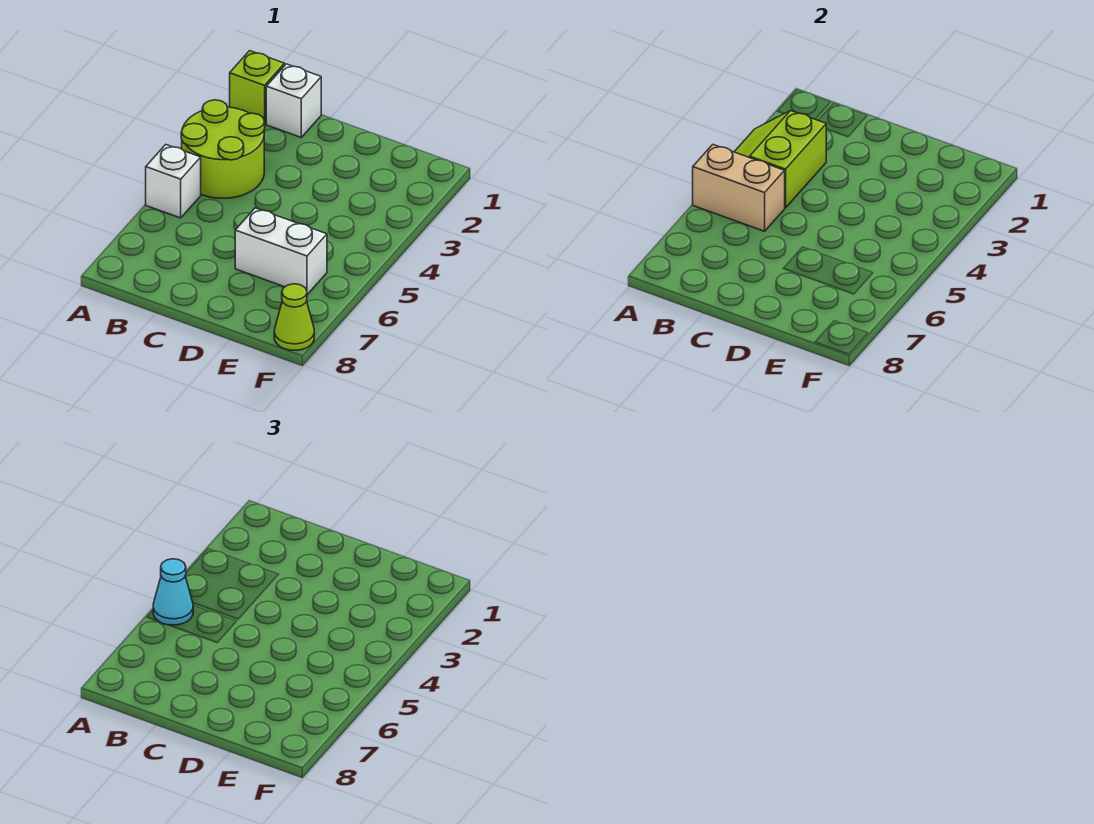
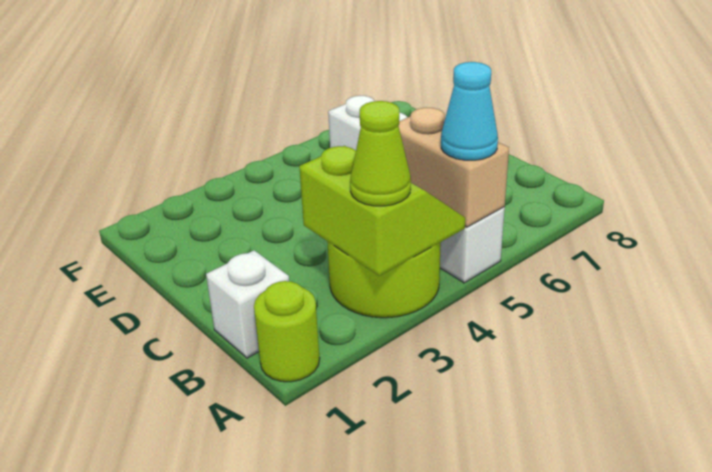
lime brick A1 level 1 -> lime round brick A1 level 1
lime slope A3:B4 level 2 top B -> lime slope A3:B4 level 2 top 3
lime cone F8 level 1 -> lime cone A3 level 3

